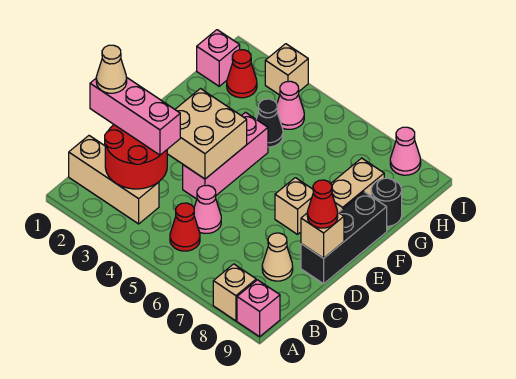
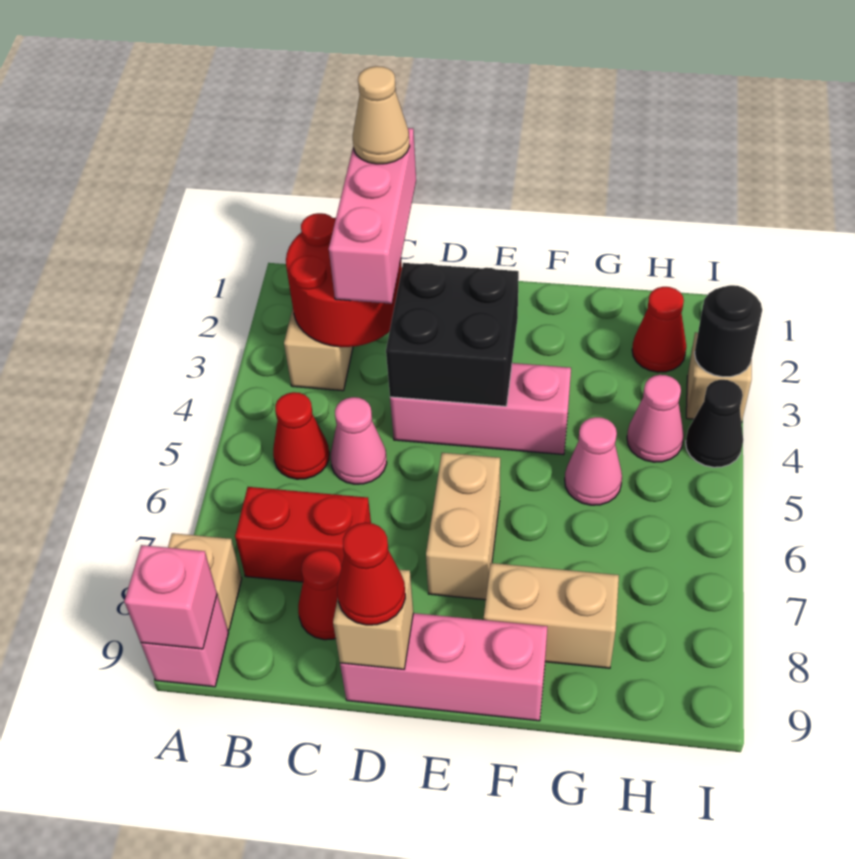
none -> red brick B7:C7 level 1
tan cone C8 level 1 -> red cone C8 level 1
tan brick D3:E4 level 2 -> black brick D3:E4 level 2
black brick D9:F9 level 1 -> pink brick D9:F9 level 1
tan brick E7 level 1 -> tan brick E6:E7 level 1
black cone G4 level 1 -> black cone I4 level 1
black round brick G9 level 1 -> black round brick I3 level 2
pink brick H1 level 1 -> pink brick A9 level 2
pink cone I8 level 1 -> pink cone G5 level 1

